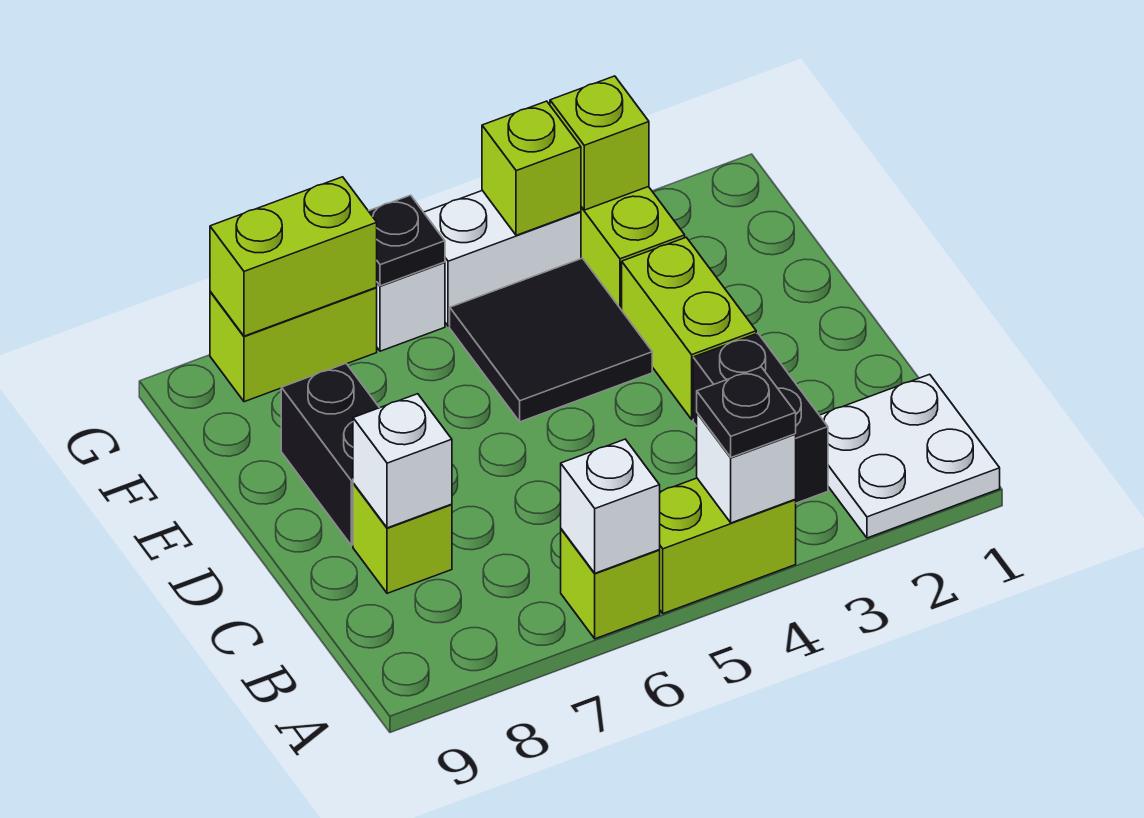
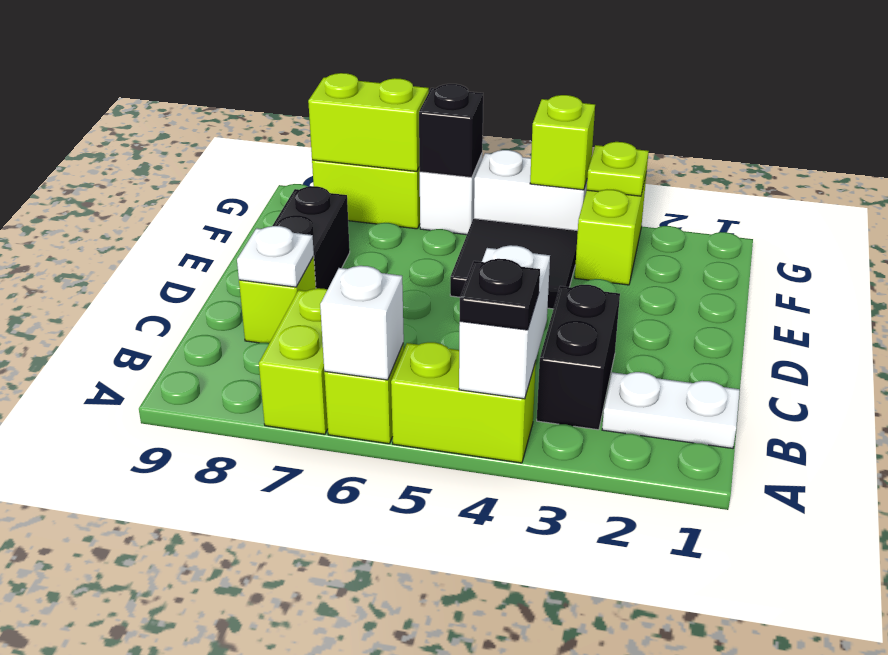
white plate A1:B2 level 1 -> white plate B1:B2 level 1
white brick A4 level 2 -> white brick A4:B4 level 2
white brick C8 level 2 -> white plate C8 level 2
lime brick D3:E3 level 1 -> lime brick A7:B7 level 1
lime brick G3 level 2 -> lime plate G3 level 2
black plate G6 level 2 -> black brick G6 level 2

